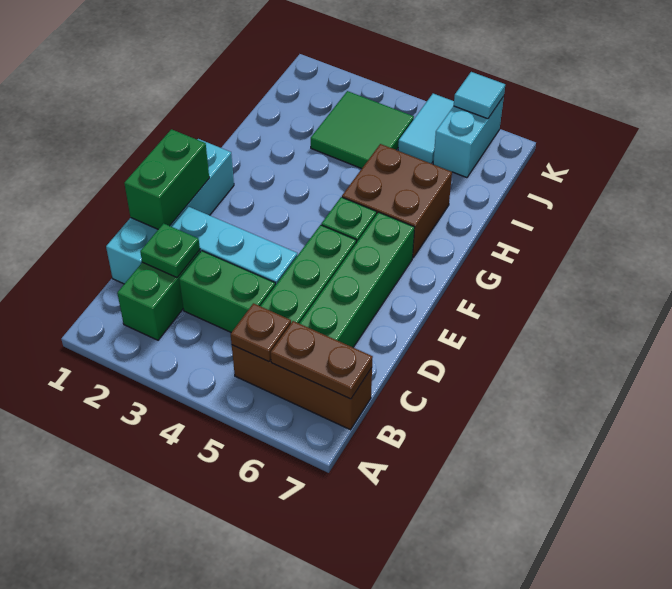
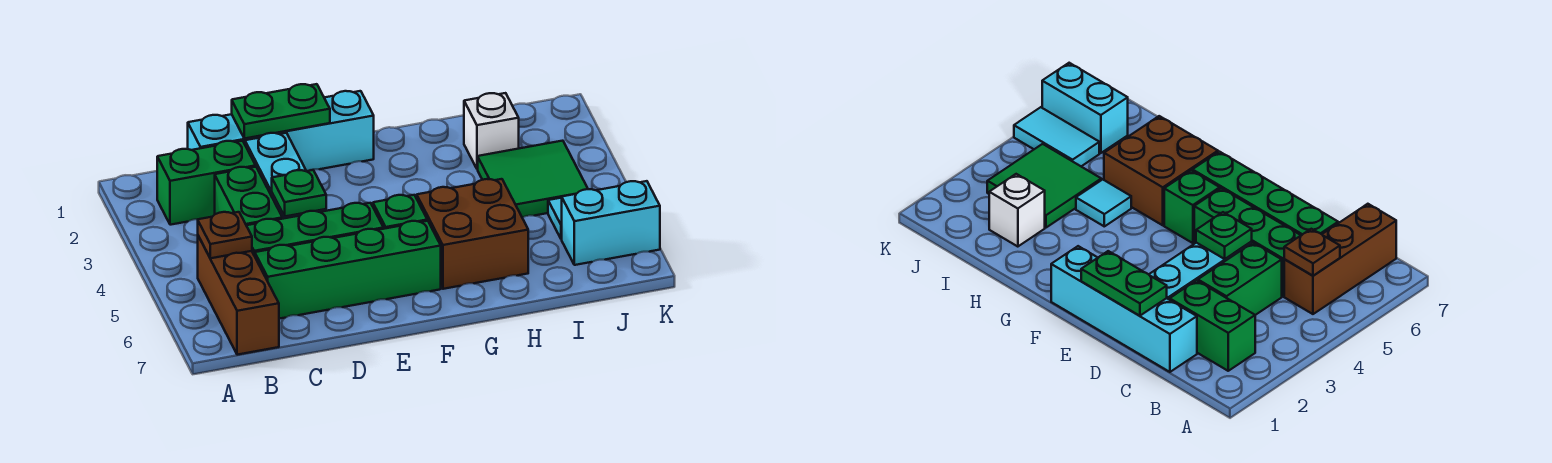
brown plate B6:B7 level 2 -> none
green plate C2 level 2 -> green plate D4 level 2
green brick D1:E1 level 2 -> green plate D1:E1 level 2
none -> white brick I2 level 1
cyan tile K6 level 2 -> cyan tile H4 level 1

